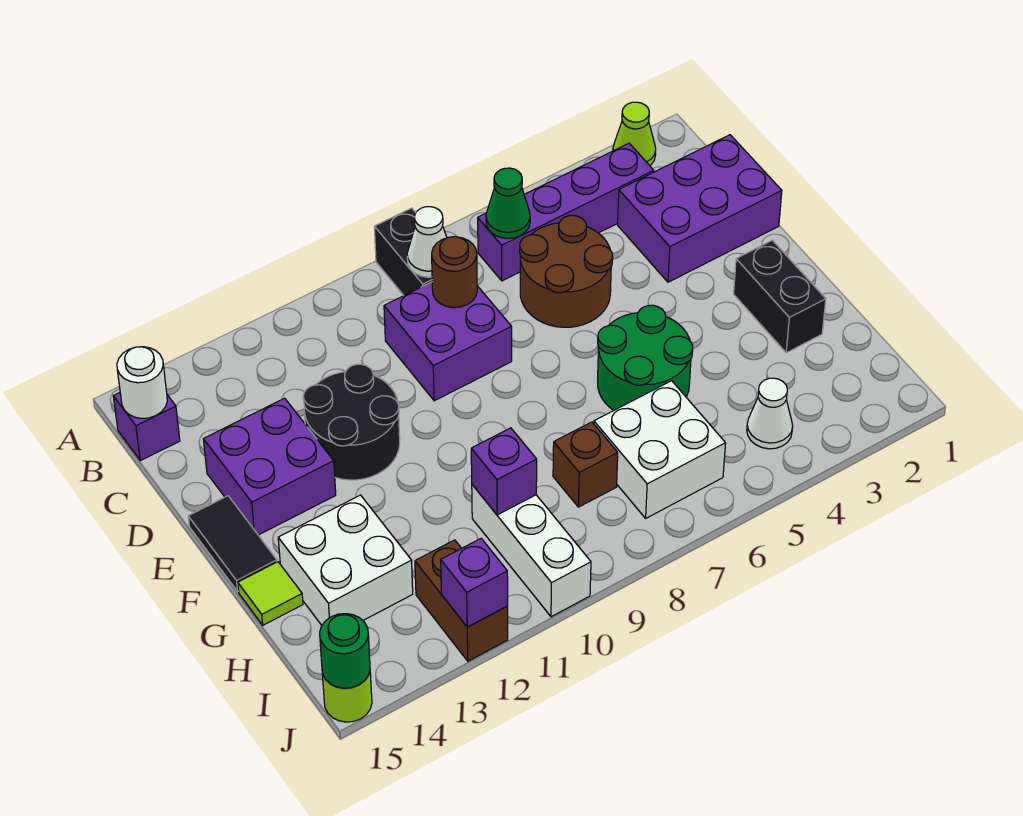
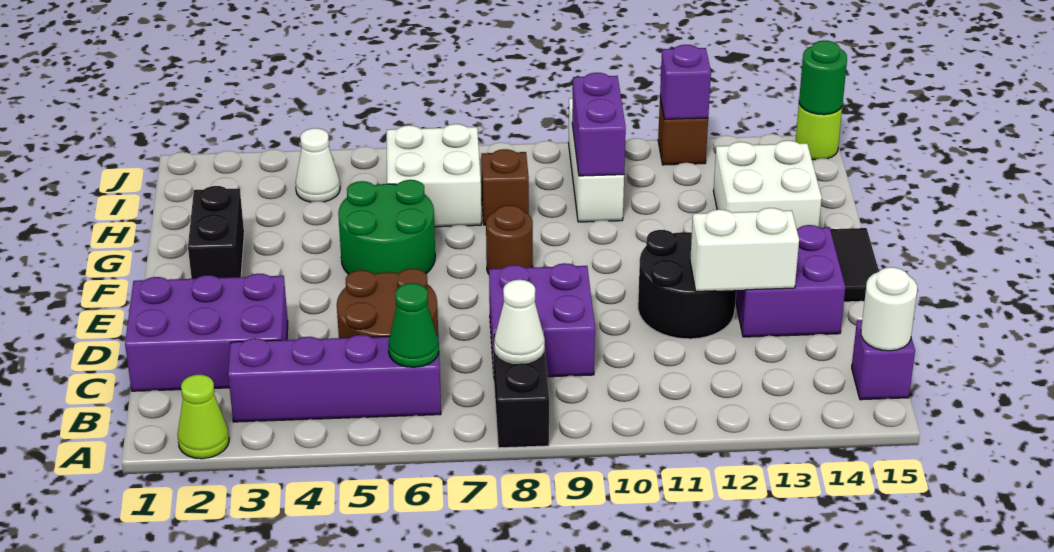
brown round brick C8 level 2 -> brown round brick F8 level 1
none -> white brick D12:D13 level 2
lime tile G15 level 1 -> none
purple brick H10 level 2 -> purple brick H10:I10 level 2
brown brick I12:J12 level 1 -> brown brick J12 level 1

